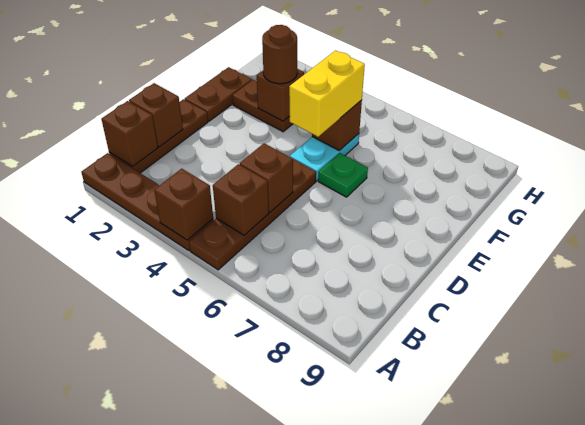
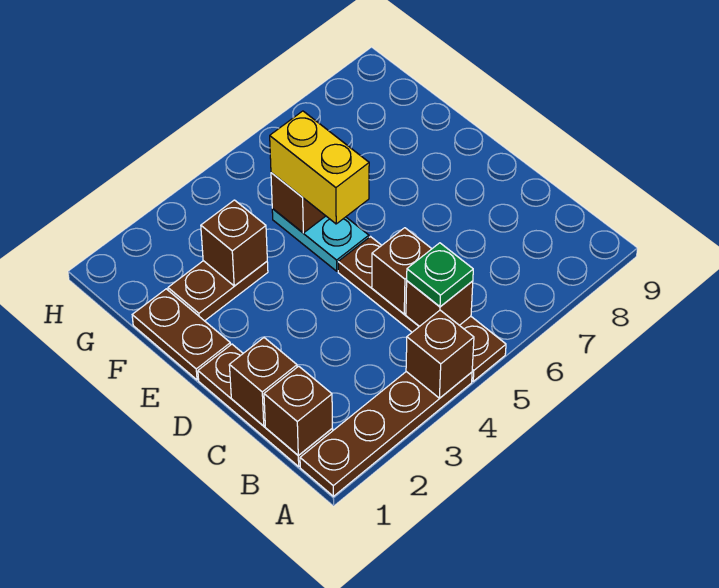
green plate E6 level 1 -> green plate B5 level 3
brown round brick F3 level 3 -> none

